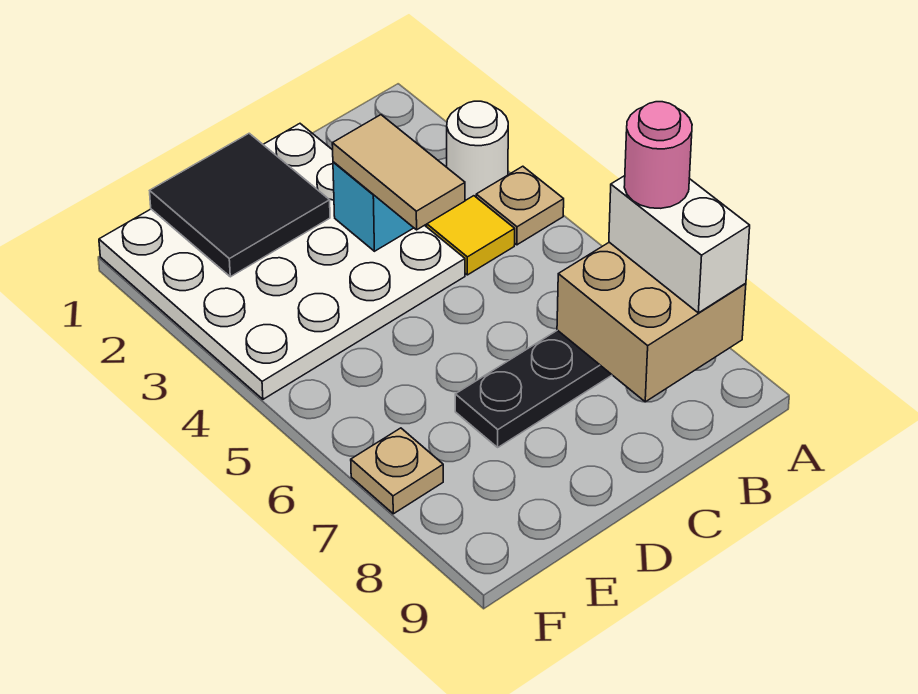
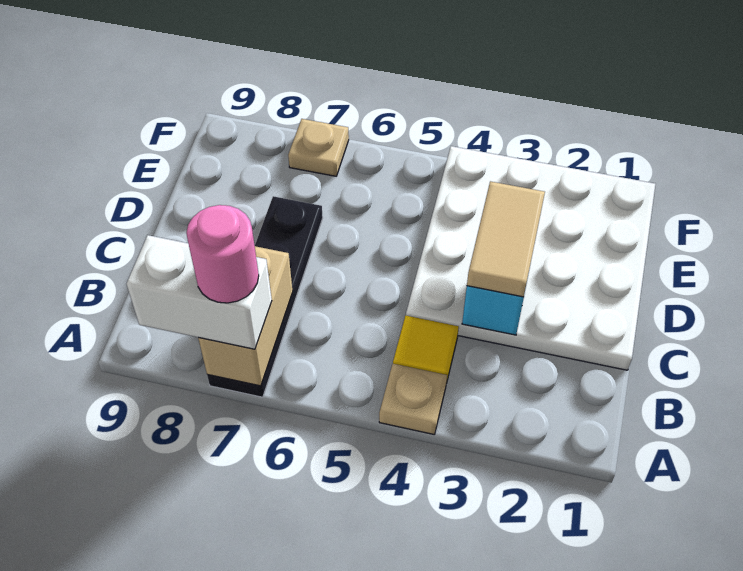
white round brick A3 level 1 -> none
tan brick A7:B8 level 2 -> tan brick A7:B7 level 2
tan tile C3:C4 level 3 -> tan tile C3:D3 level 3
black tile D1:E2 level 2 -> none

